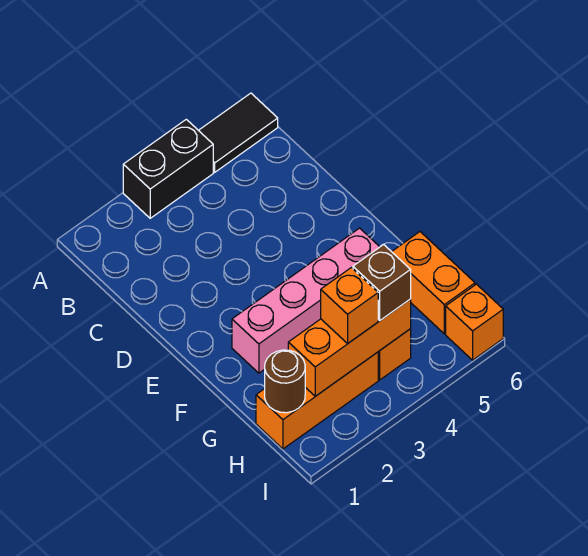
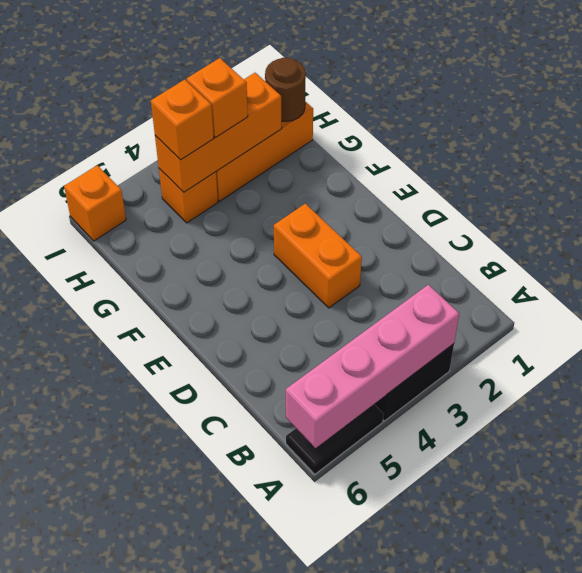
pink brick F2:F5 level 1 -> pink brick A3:A6 level 2
orange brick G6:H6 level 1 -> orange brick D3:E3 level 1
brown brick H4 level 3 -> orange brick H4 level 3

